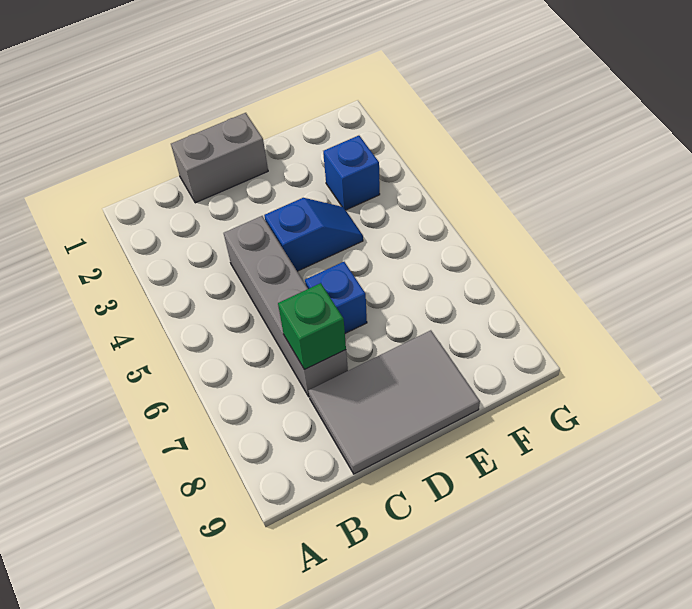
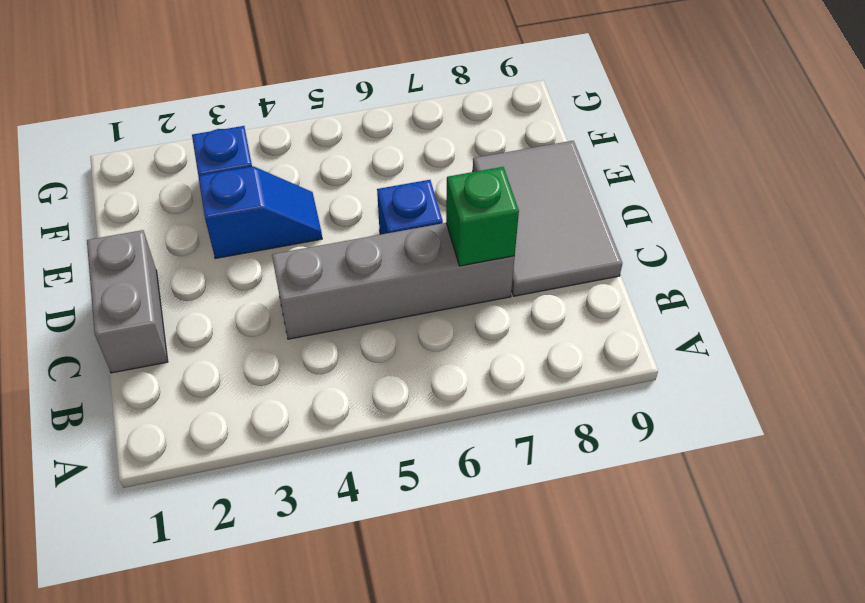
blue slope D4:E4 level 1 top D -> blue slope E3:E4 level 1 top 3

